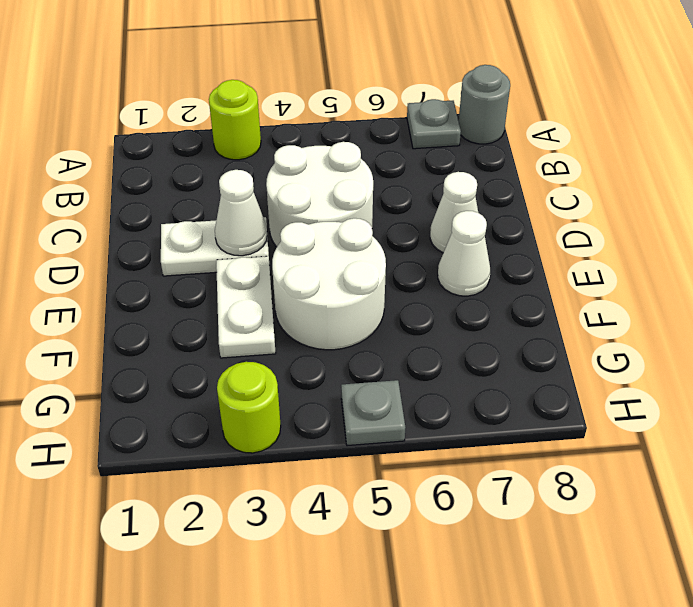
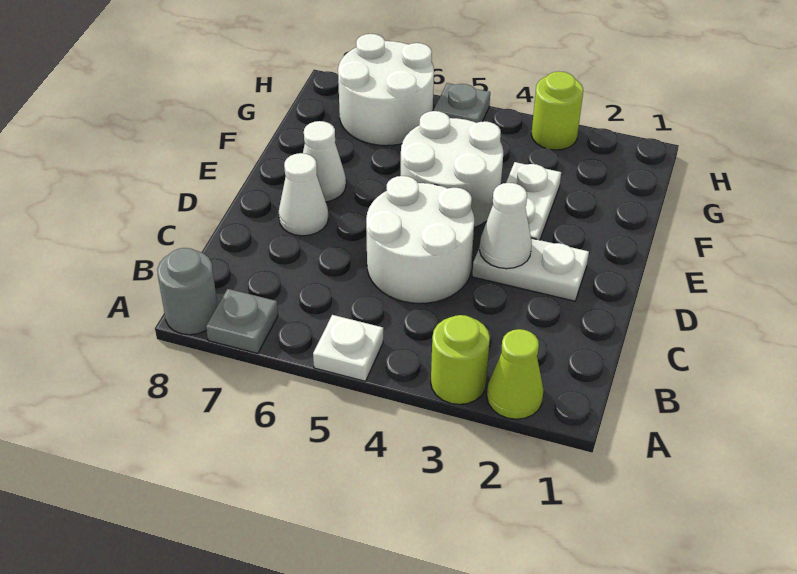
none -> lime cone A2 level 1
none -> white plate A5 level 1
none -> white round brick G6:H7 level 1

